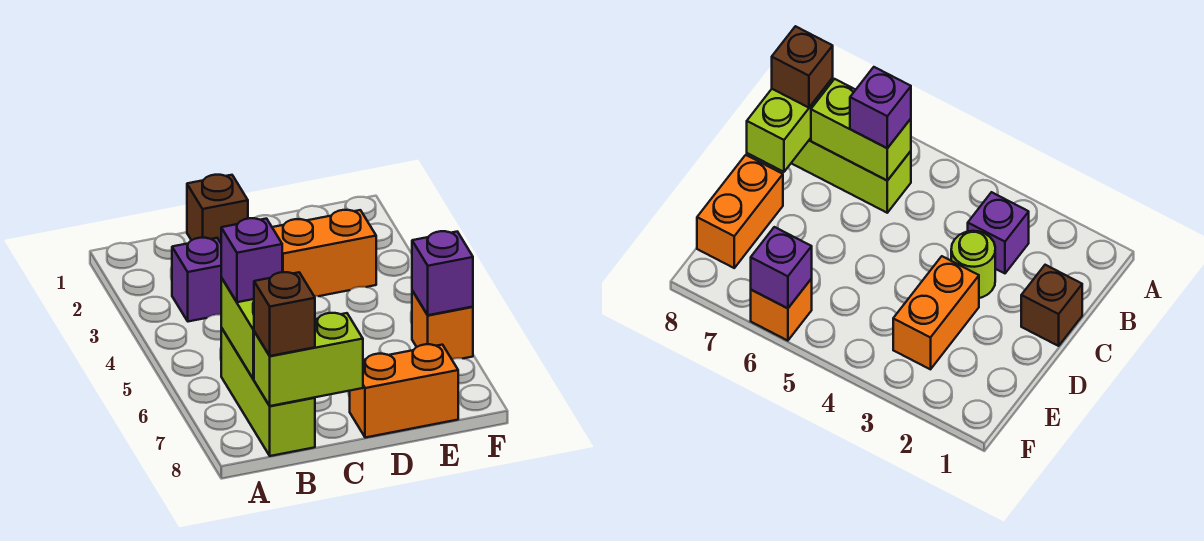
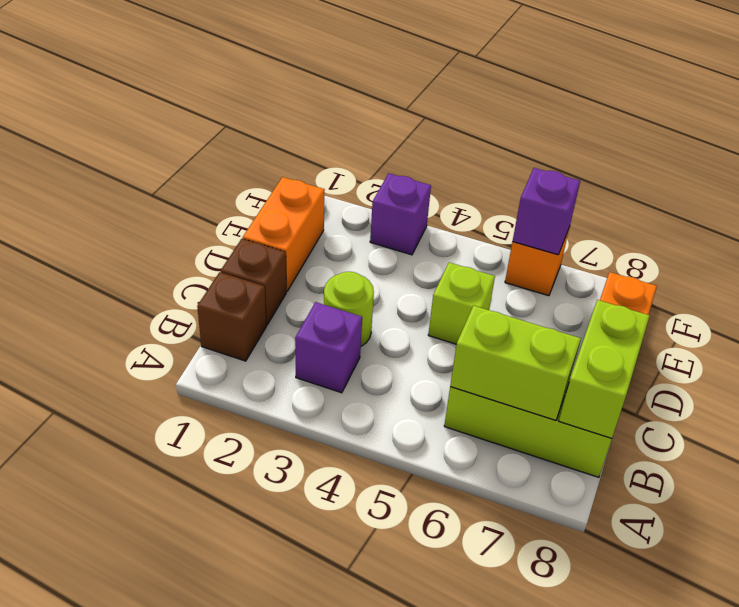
purple brick B6 level 3 -> purple brick F3 level 1
brown brick B8 level 3 -> brown brick B1 level 1
orange brick D3:E3 level 1 -> orange brick D1:E1 level 1
none -> lime brick D5 level 1

